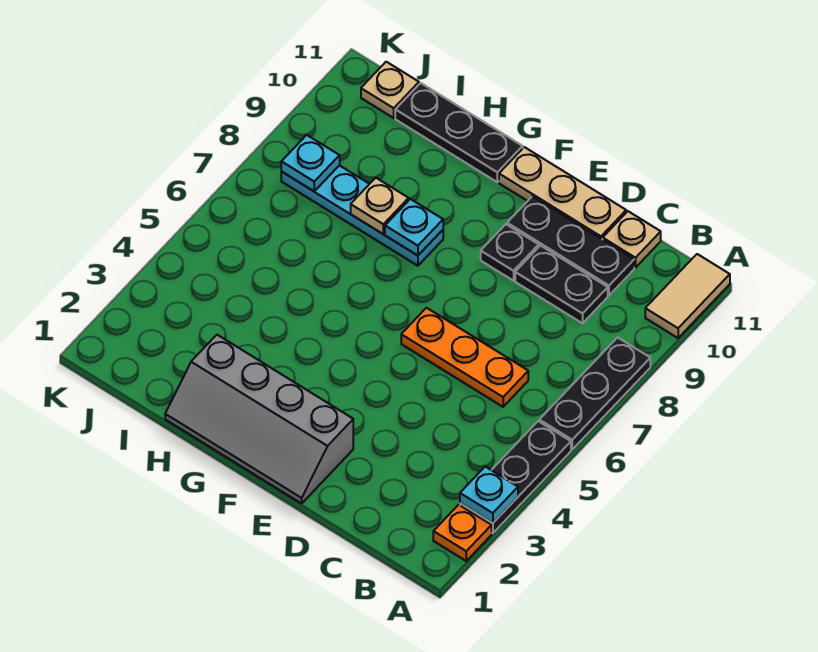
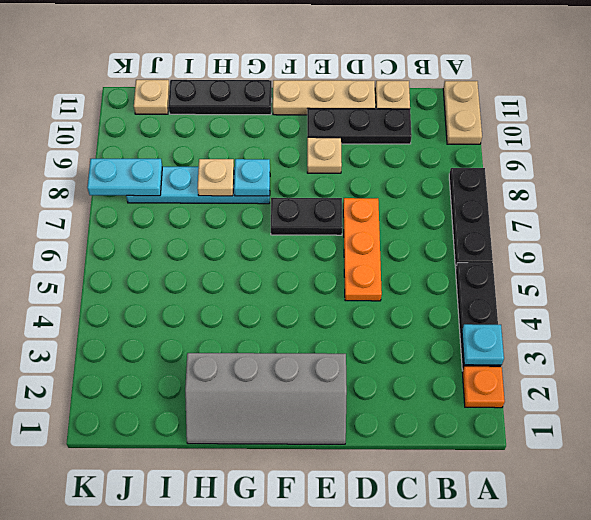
tan tile A10:A11 level 1 -> tan plate A10:A11 level 1
orange plate C6:E6 level 1 -> orange plate D5:D7 level 1
black plate C9:D9 level 1 -> black plate E7:F7 level 1
black plate E9 level 1 -> tan plate E9 level 1
cyan plate J8 level 2 -> cyan plate J8:K8 level 2

